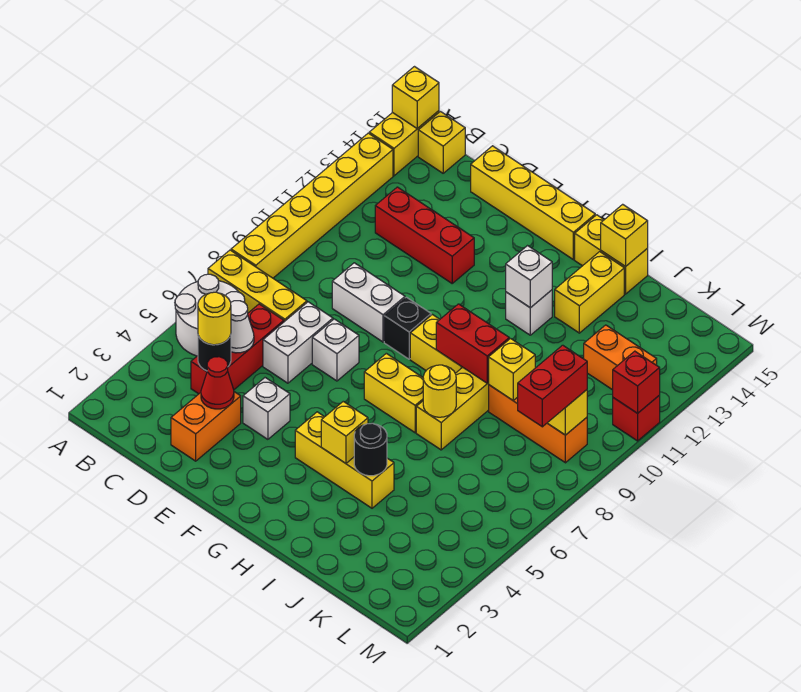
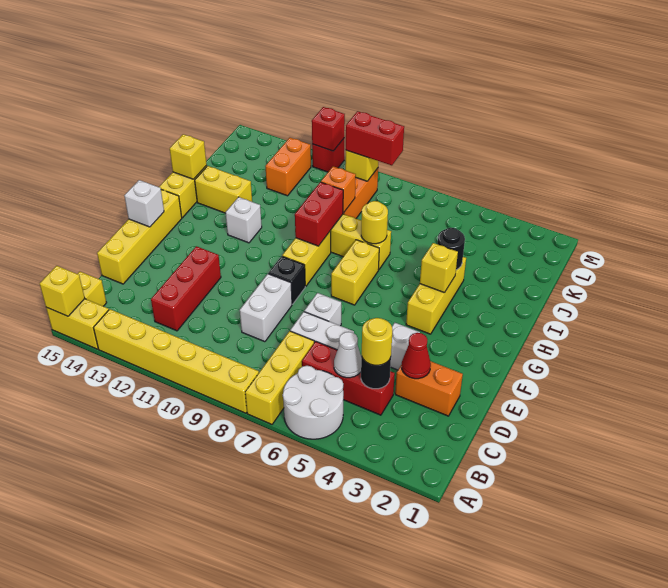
white brick H12 level 2 -> white brick F15 level 2
yellow brick J9 level 2 -> orange brick J9 level 2

